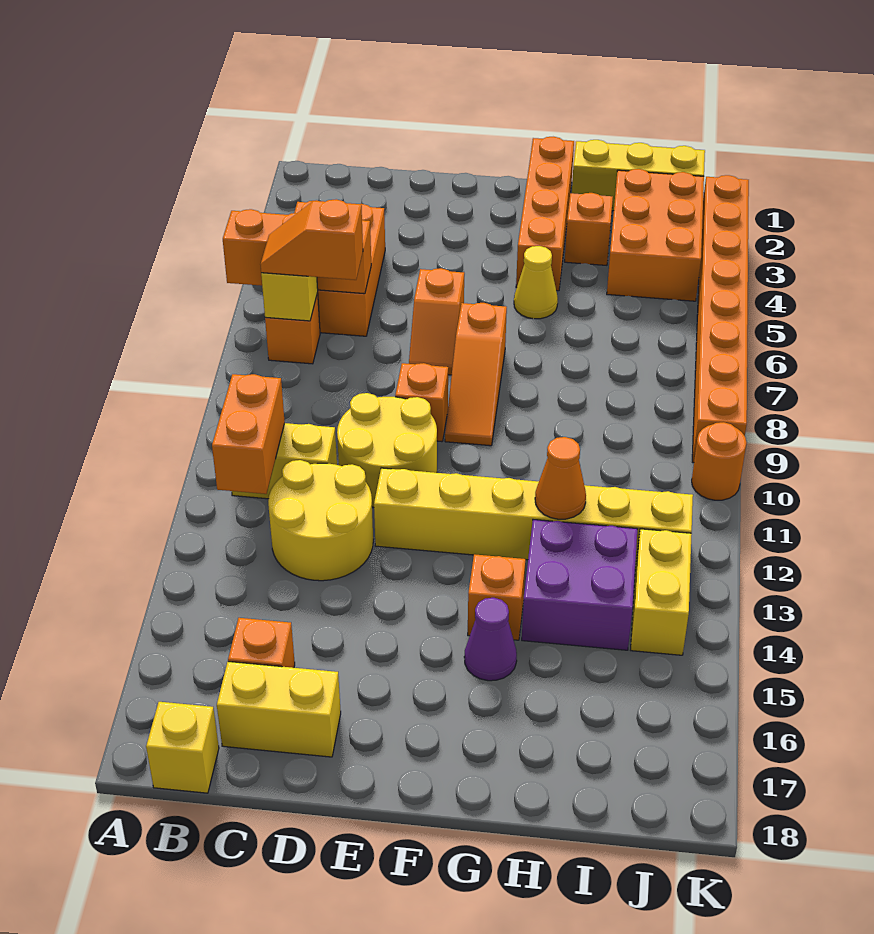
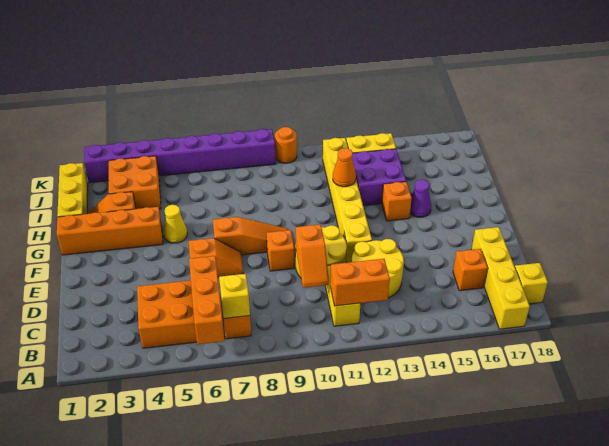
orange slope B7:C7 level 3 top C -> orange slope C10:D10 level 2 top D
yellow brick C17:D17 level 1 -> yellow brick A17:D17 level 1
orange brick I2:J4 level 1 -> orange brick I3:J4 level 1
orange brick K2:K9 level 1 -> purple brick K2:K9 level 1

